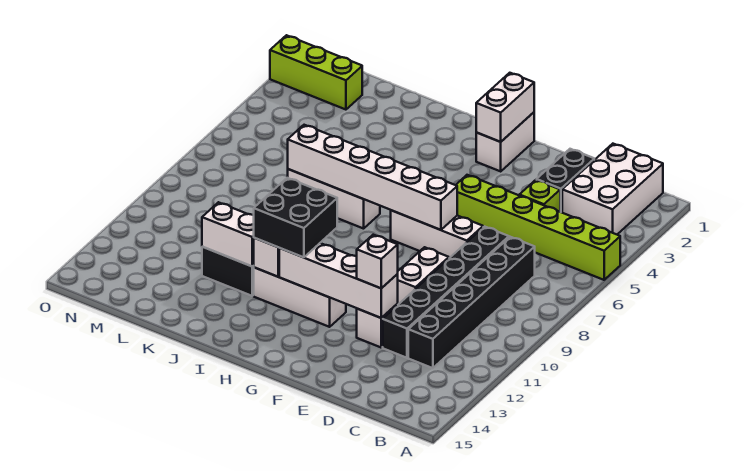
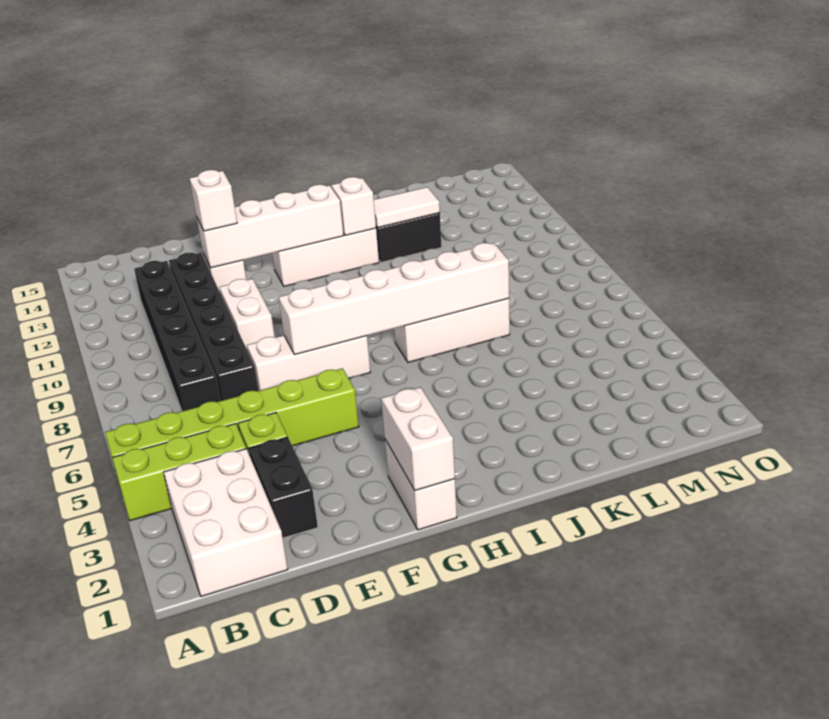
black brick H11:I12 level 3 -> none
white brick J12:K12 level 2 -> white tile J12:K12 level 2
lime brick M2:O2 level 1 -> lime brick A4:C4 level 1

